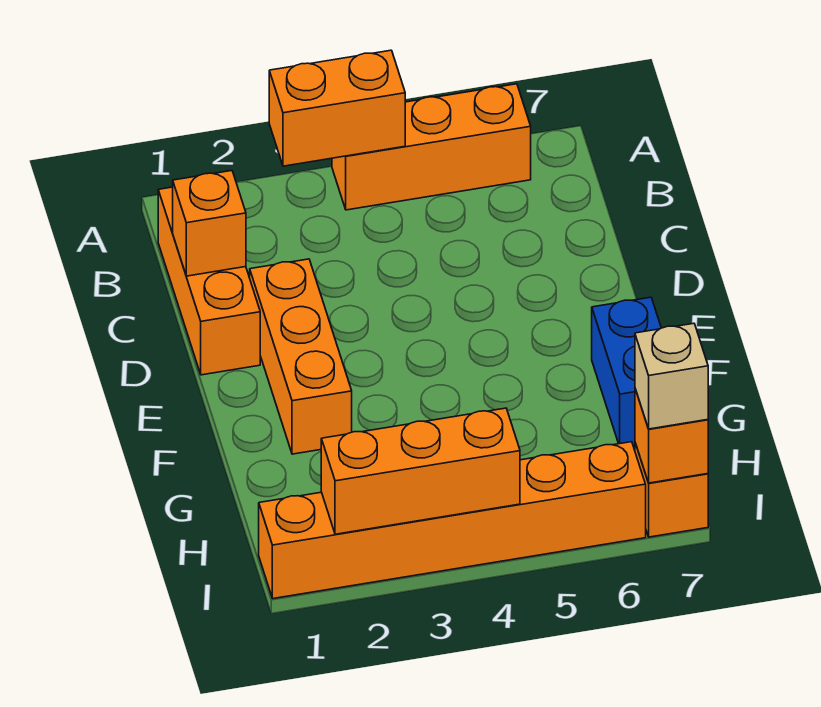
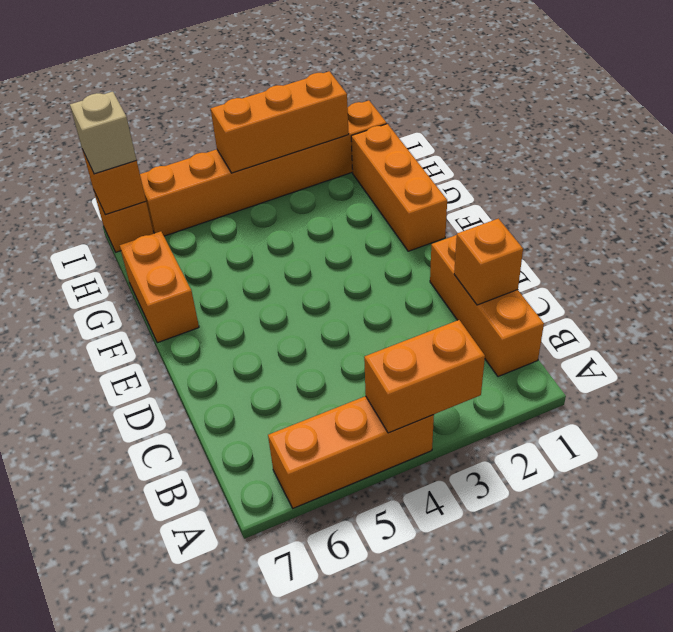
orange brick D2:F2 level 1 -> orange brick F1:H1 level 1
blue brick F7:G7 level 1 -> orange brick F7:G7 level 1

